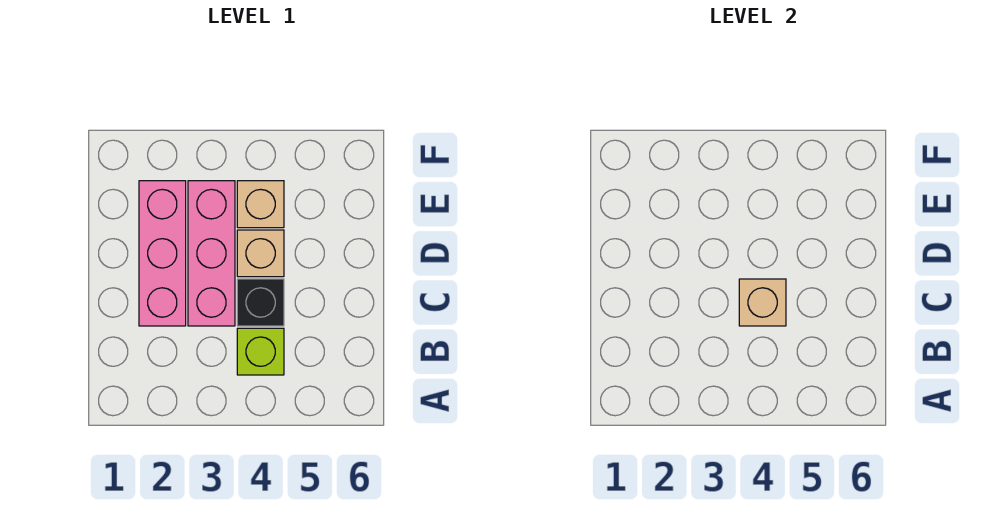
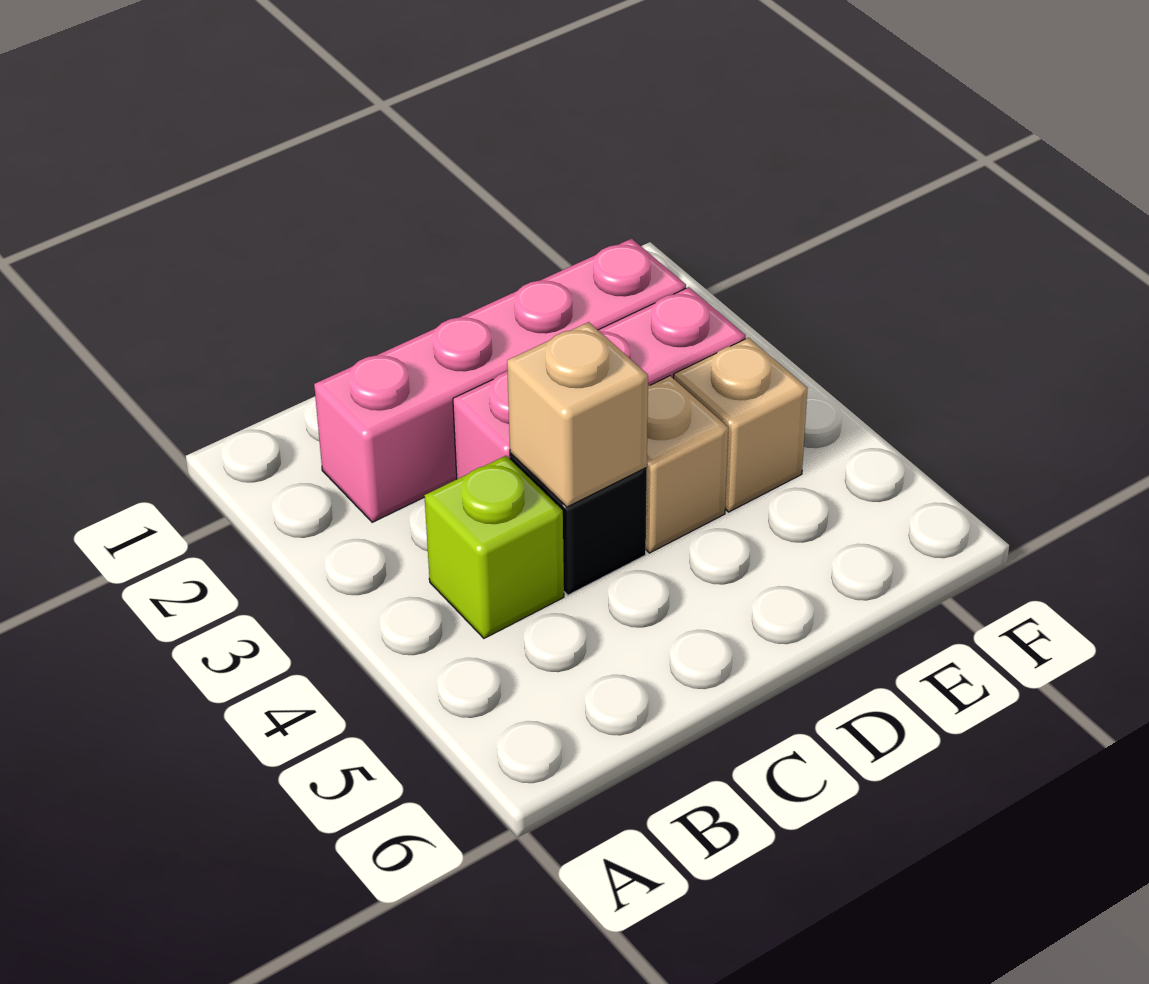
pink brick C2:E2 level 1 -> pink brick B2:E2 level 1

